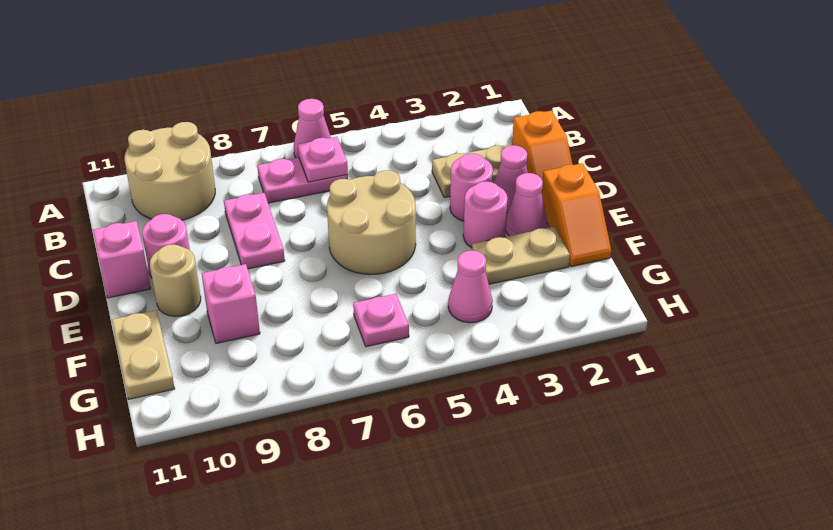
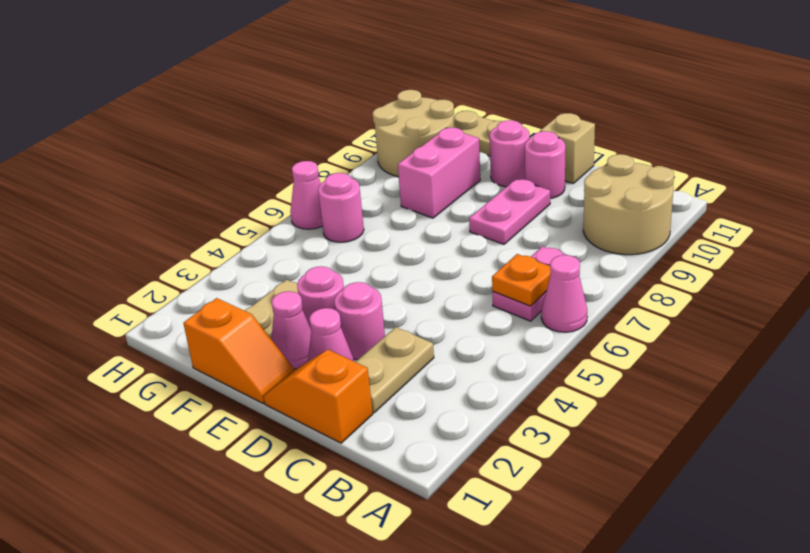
pink plate B6 level 2 -> orange plate B6 level 2
pink plate C8:D8 level 1 -> pink plate D8:D9 level 1
tan round brick D5:E6 level 1 -> tan round brick G9:H10 level 1
pink brick D11 level 1 -> tan brick D11 level 1
orange slope E1:F1 level 1 top E -> orange slope E1:F1 level 1 top F
tan round brick E10 level 1 -> pink round brick E10 level 1
pink brick F9 level 1 -> pink brick F8:F9 level 1
pink cone G4 level 1 -> pink cone H6 level 1
pink plate G6 level 1 -> pink round brick G6 level 1

